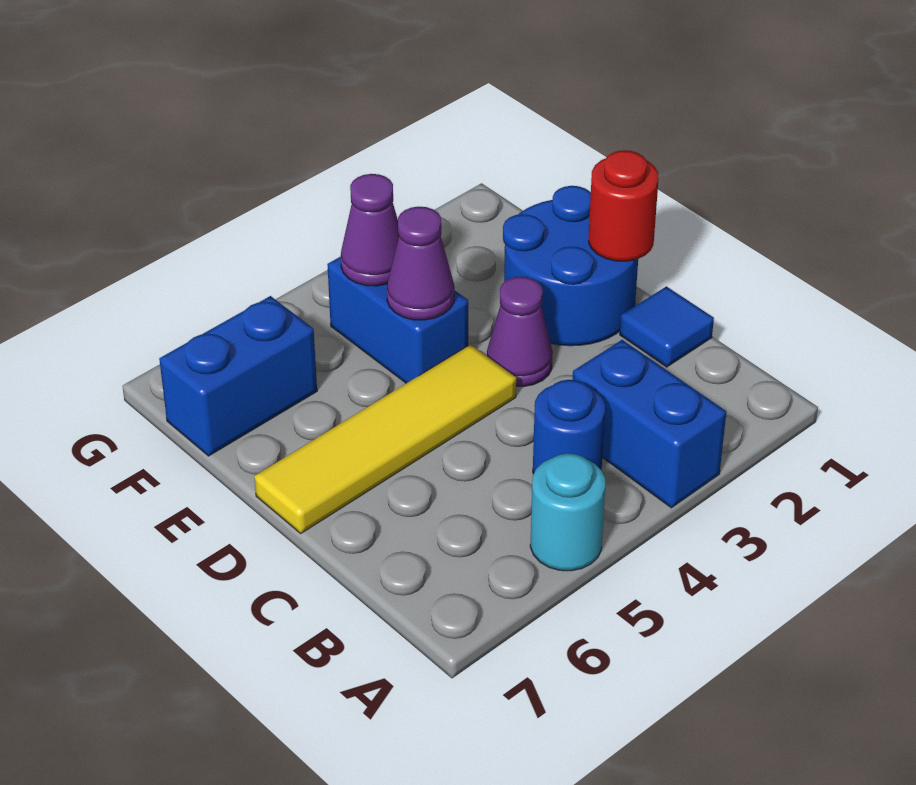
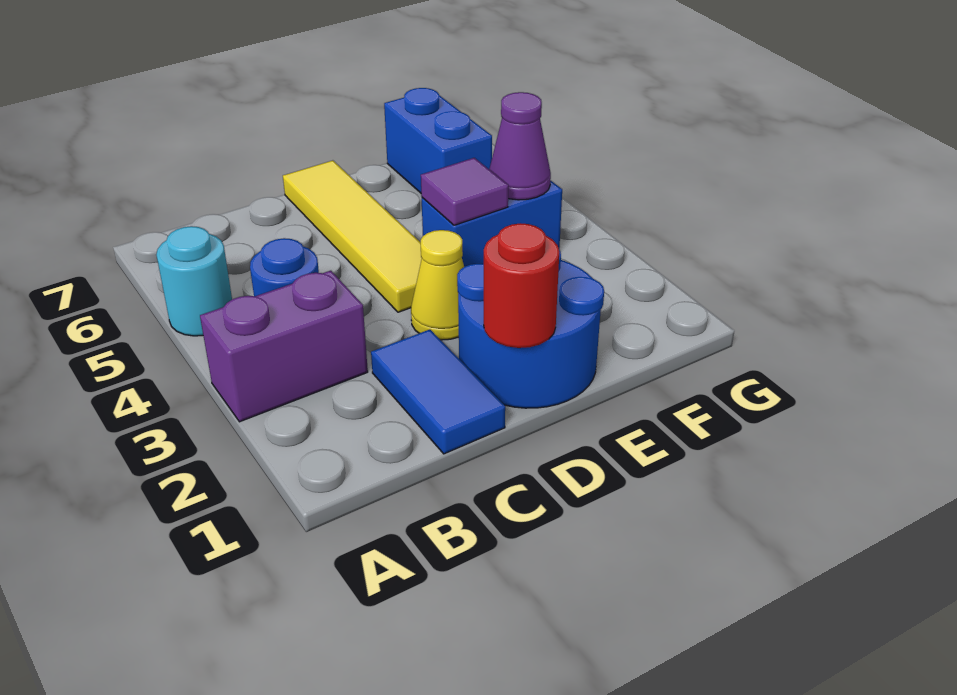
blue brick A3:B3 level 1 -> purple brick A3:B3 level 1
blue tile C1 level 1 -> blue tile C1:C2 level 1
purple cone D3 level 1 -> yellow cone D3 level 1
purple cone E4 level 2 -> purple tile E4 level 2

